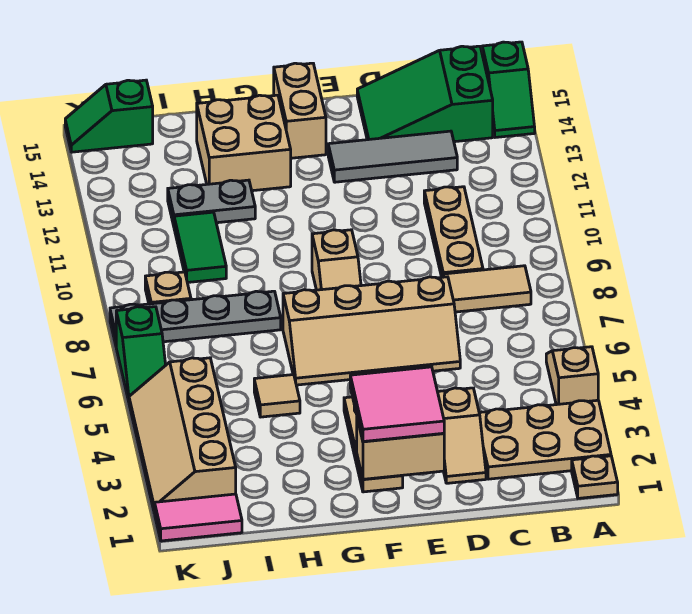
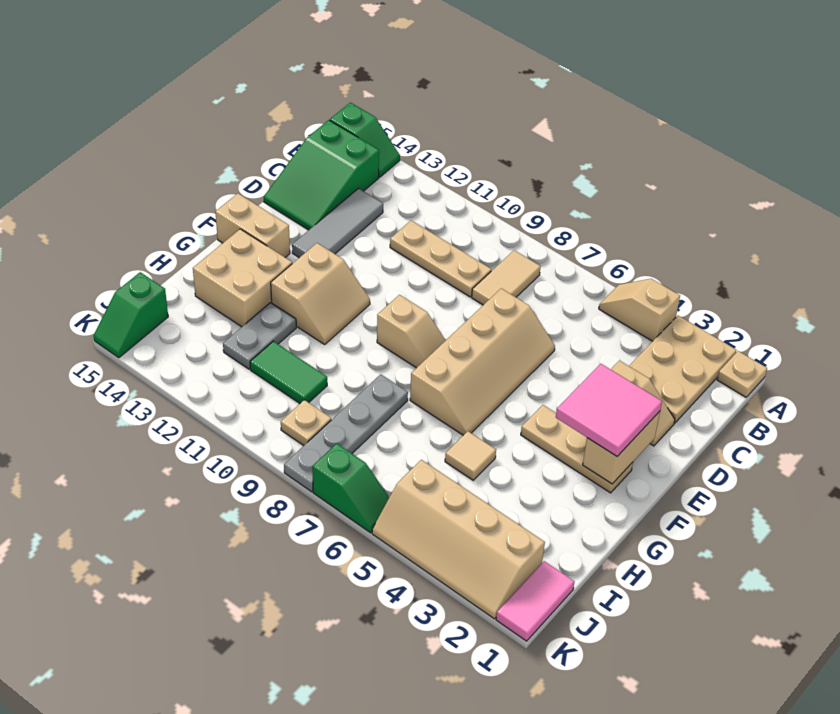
none -> tan slope F11:G12 level 1 top 12

